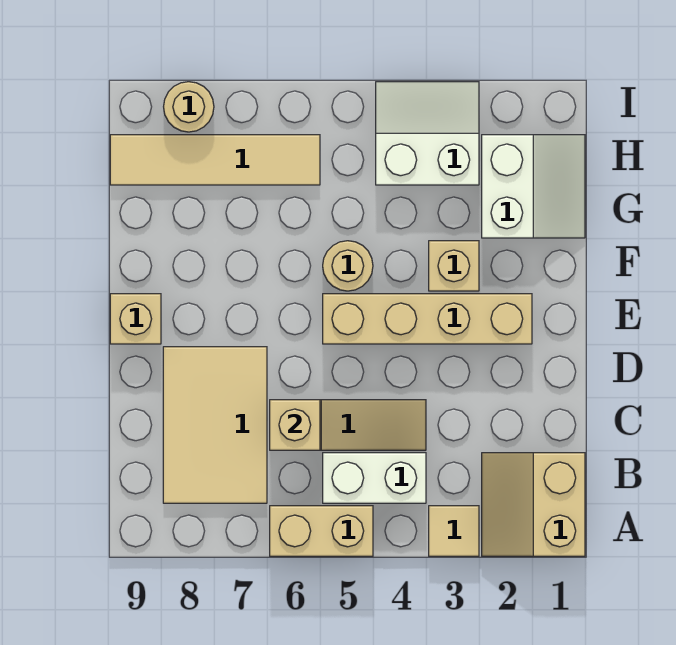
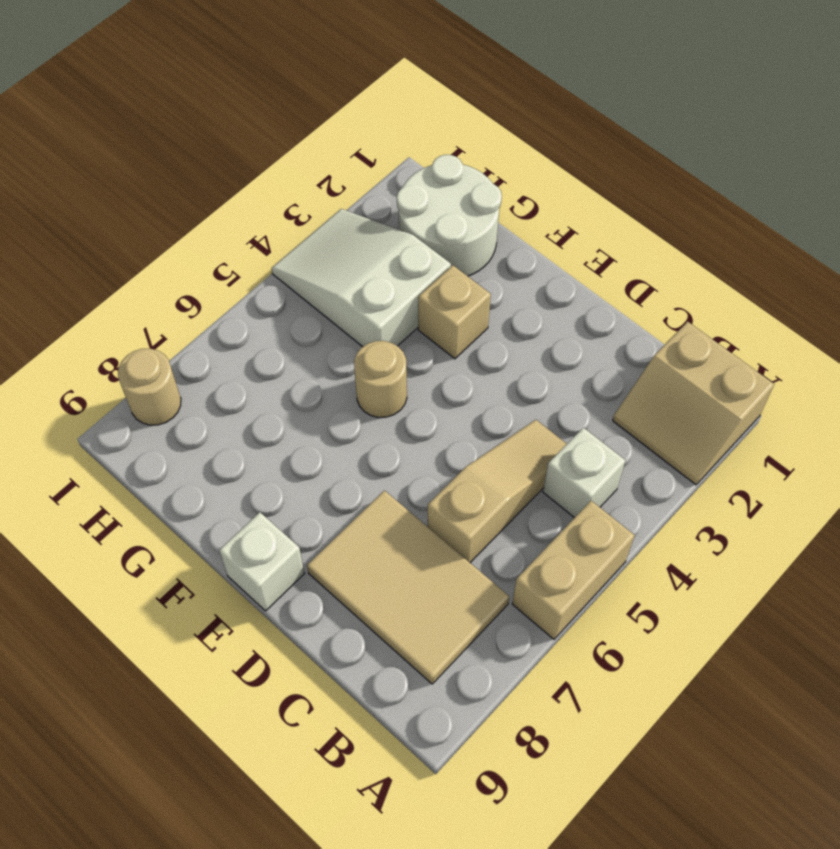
tan tile A3 level 1 -> none
white brick B4:B5 level 1 -> white brick B4 level 1
tan brick C6 level 2 -> none
tan brick E2:E5 level 1 -> none
tan brick E9 level 1 -> white brick E9 level 1
white slope G1:H2 level 1 top 2 -> white round brick G1:H2 level 1
white slope H3:I4 level 1 top H -> white slope G3:I4 level 1 top G
tan tile H6:H9 level 1 -> none

